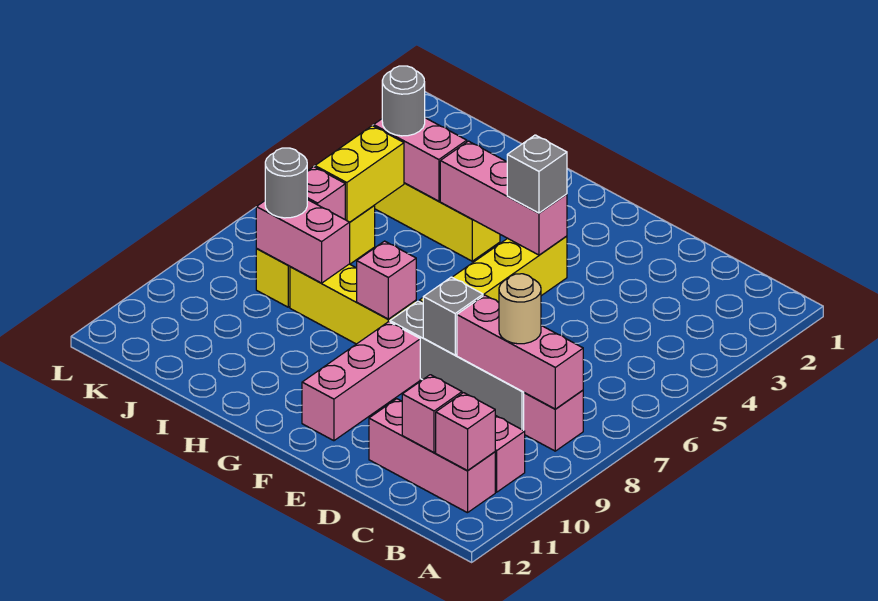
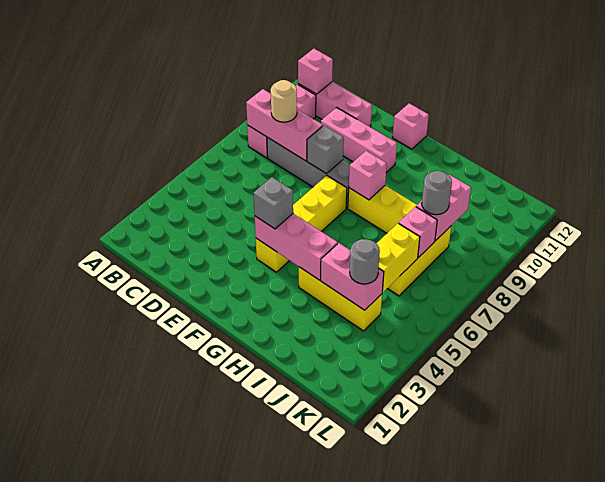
pink brick C11 level 2 -> pink brick F12 level 1
pink brick F9:F11 level 1 -> pink brick D10:F10 level 1
pink brick I8:J8 level 2 -> pink brick J8:J9 level 2

